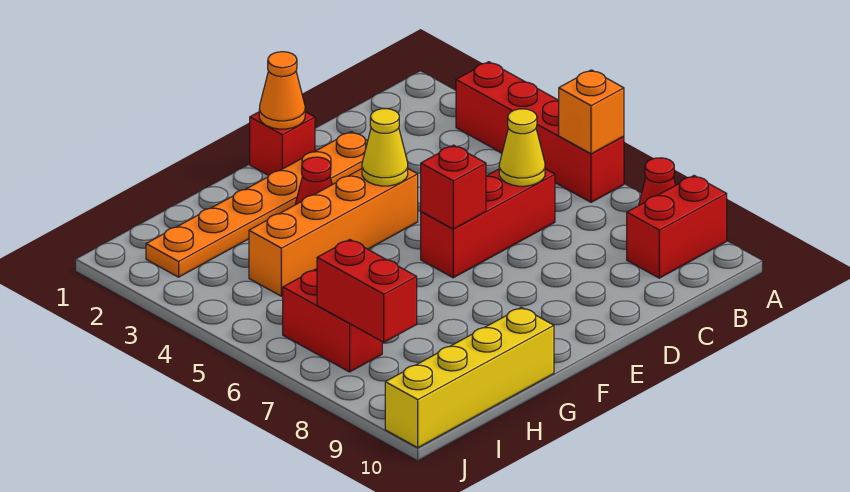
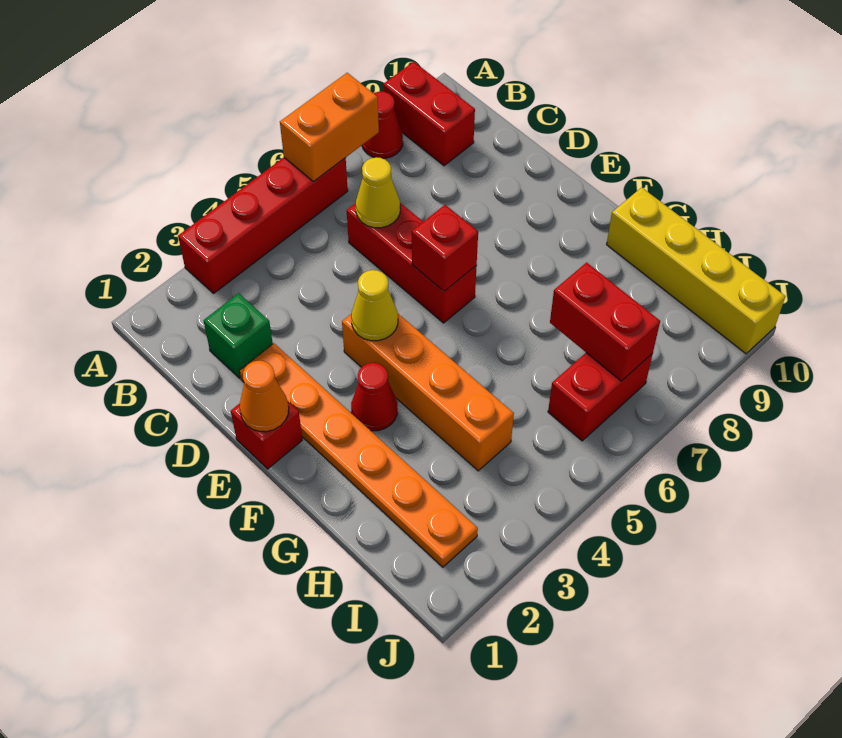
orange brick A6 level 2 -> orange brick A6:A7 level 2
none -> green brick C2 level 1
red brick I7:I8 level 2 -> red brick H7:I7 level 2

